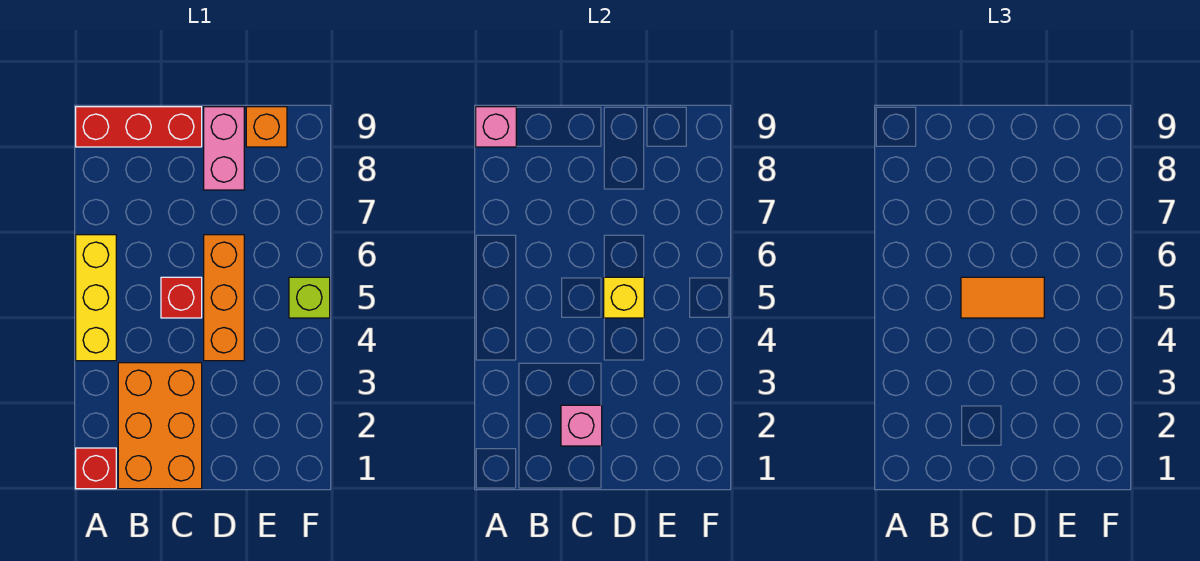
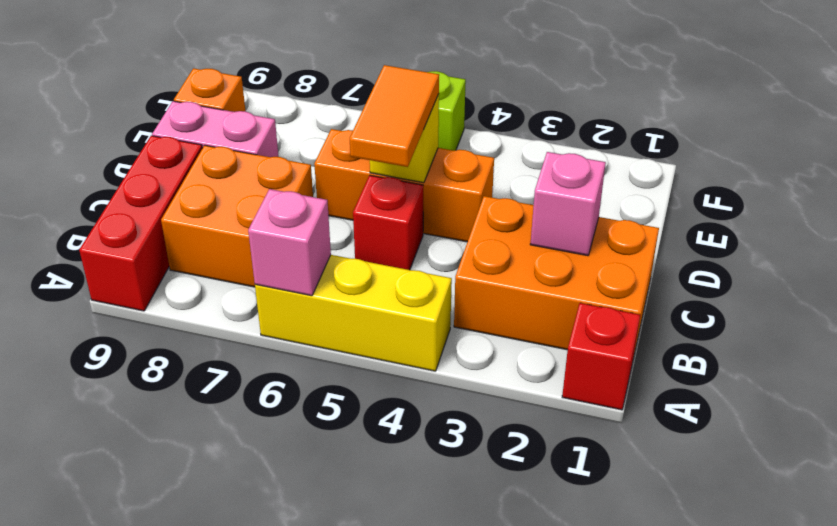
pink brick A9 level 2 -> pink brick A6 level 2
none -> orange brick B7:C8 level 1

